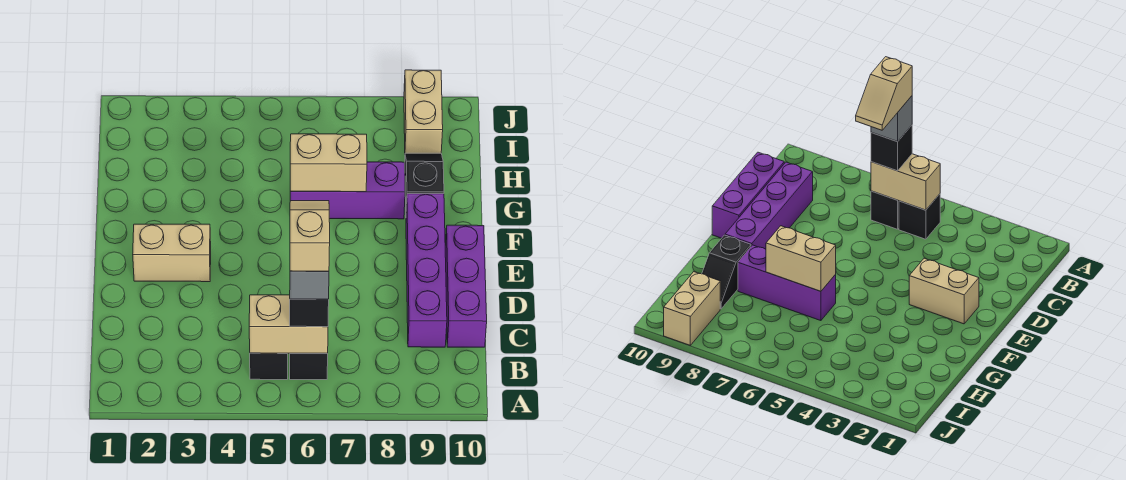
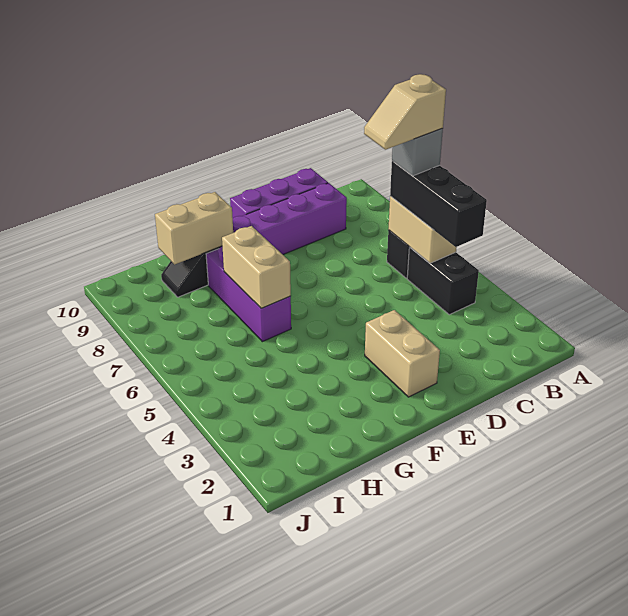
black brick B5 level 1 -> black brick B4:B5 level 1
black brick B6 level 3 -> black brick B4:B6 level 3
tan brick I9:J9 level 1 -> tan brick G9:H9 level 2

